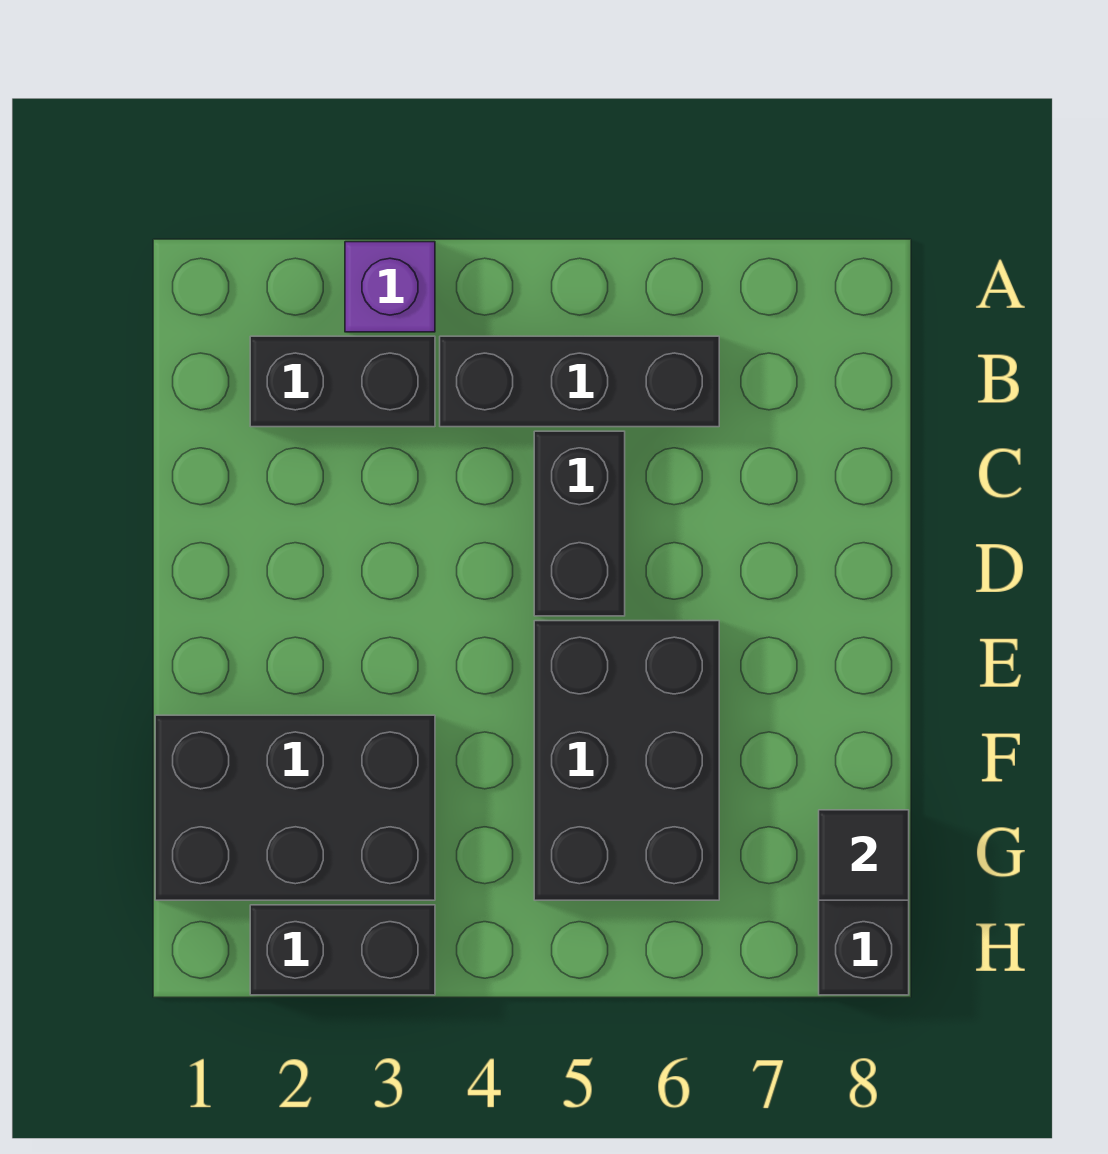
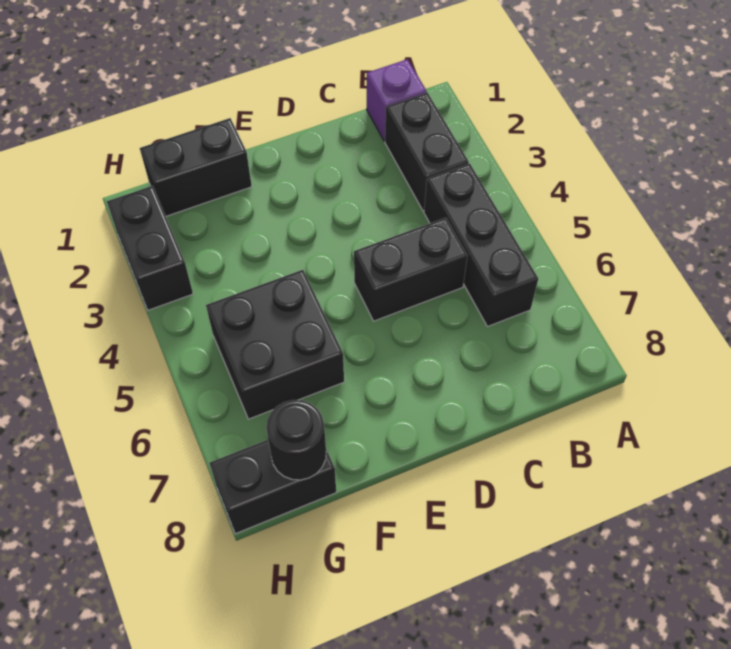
purple brick A3 level 1 -> purple brick B1 level 1
black brick E5:G6 level 1 -> black brick F5:G6 level 1
black brick F1:G3 level 1 -> black brick F1:G1 level 1
black tile G8 level 2 -> black round brick G8 level 2

